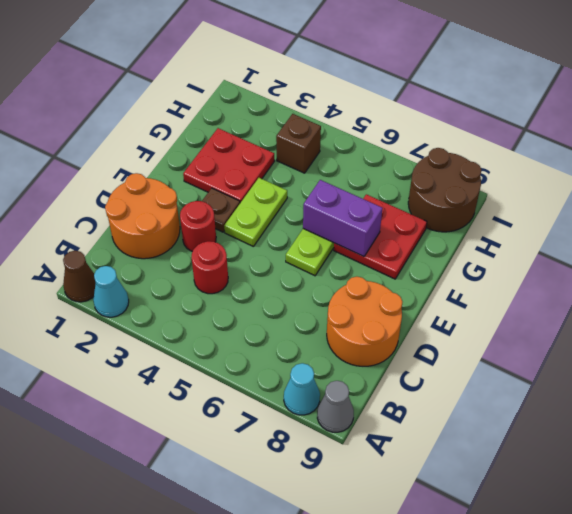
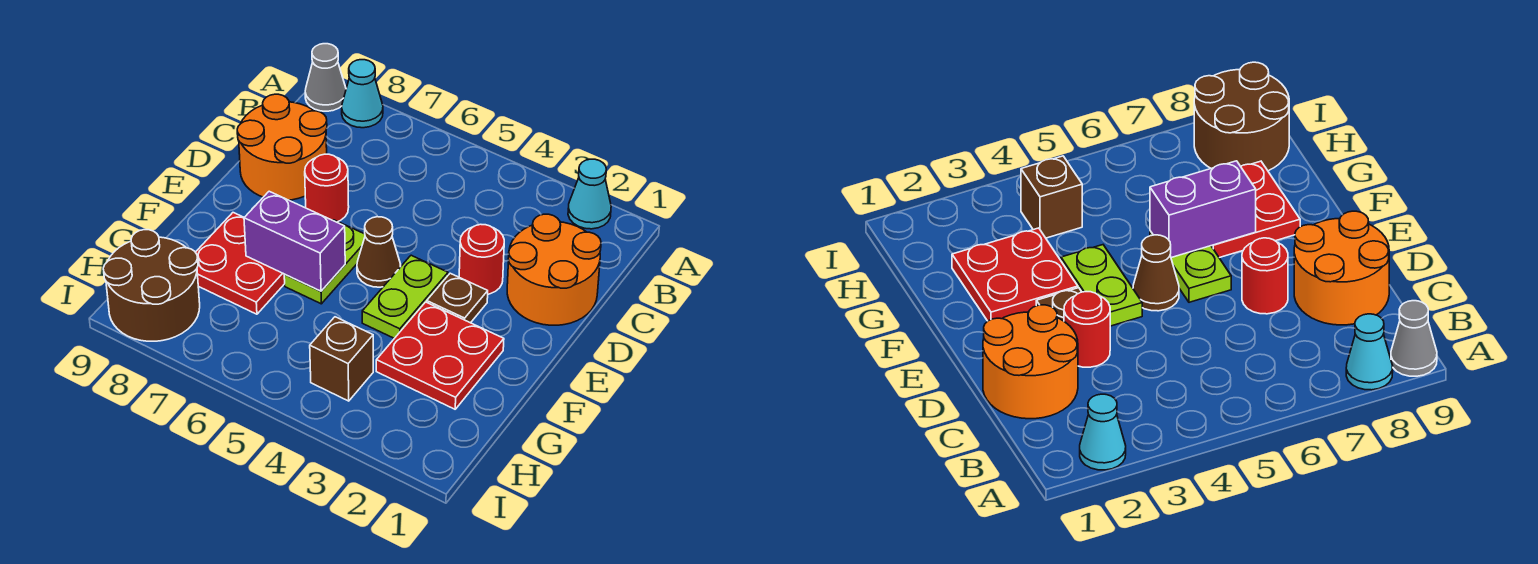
brown cone A1 level 1 -> brown cone E5 level 1
red round brick C4 level 1 -> red round brick D7 level 1

